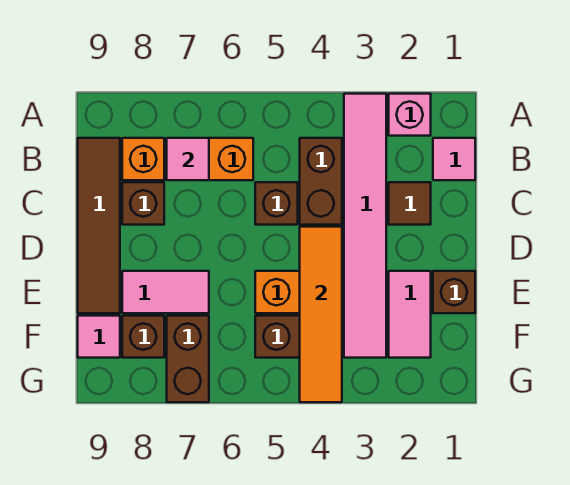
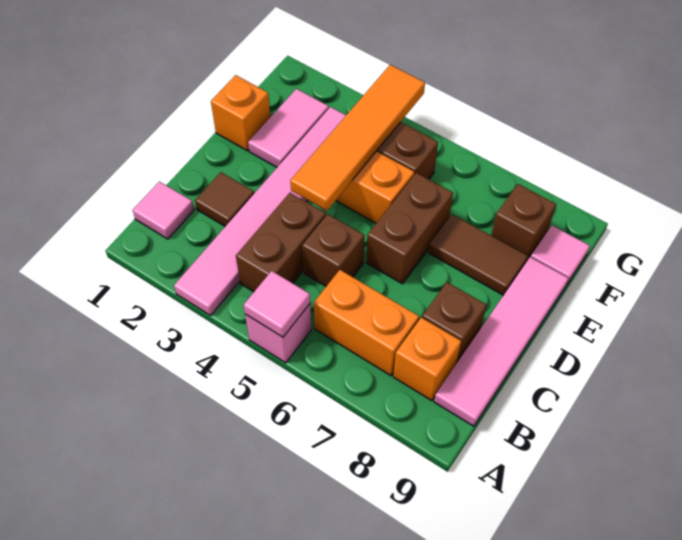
pink brick A2 level 1 -> pink brick A5 level 1
pink tile B7 level 2 -> pink tile A5 level 2
brown tile B9:E9 level 1 -> pink tile B9:E9 level 1
brown brick E1 level 1 -> orange brick E1 level 1
pink tile E7:E8 level 1 -> brown tile E7:E8 level 1
brown brick F7:G7 level 1 -> brown brick D6:E6 level 1

